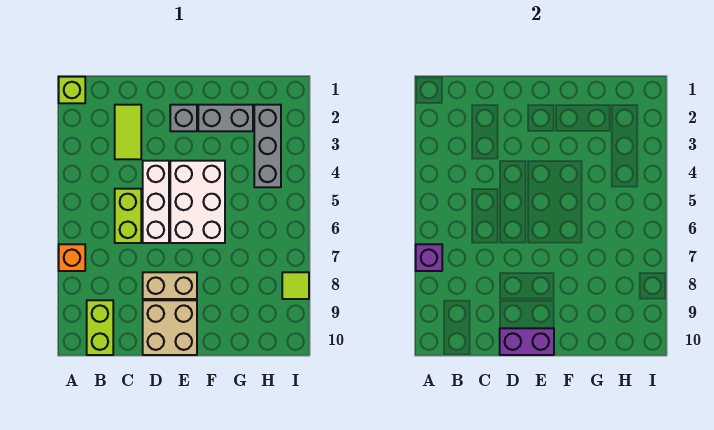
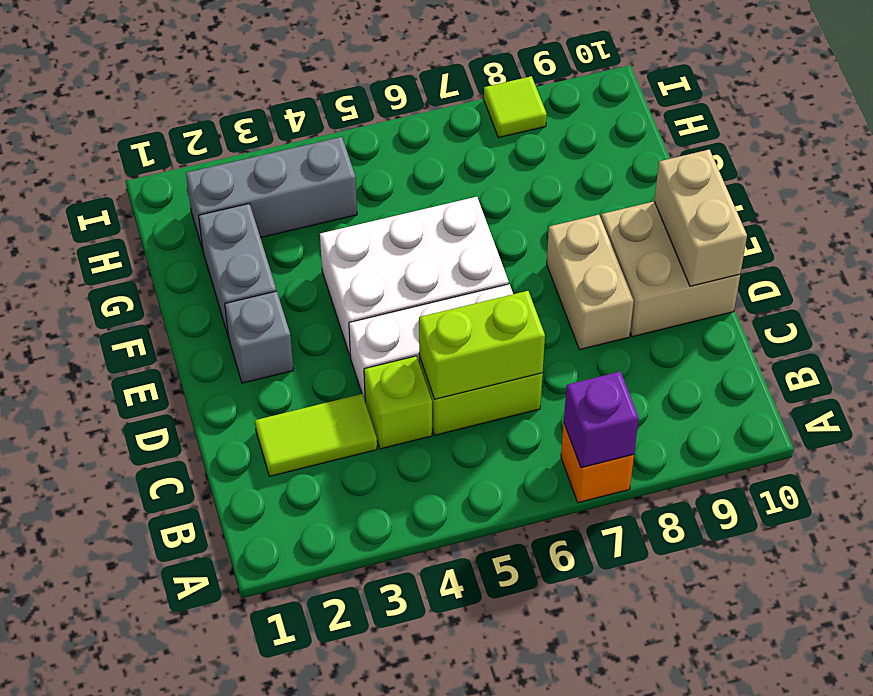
lime brick A1 level 1 -> lime brick C4 level 1
lime brick B9:B10 level 1 -> lime brick C5:C6 level 2
purple brick D10:E10 level 2 -> tan brick D10:E10 level 2

